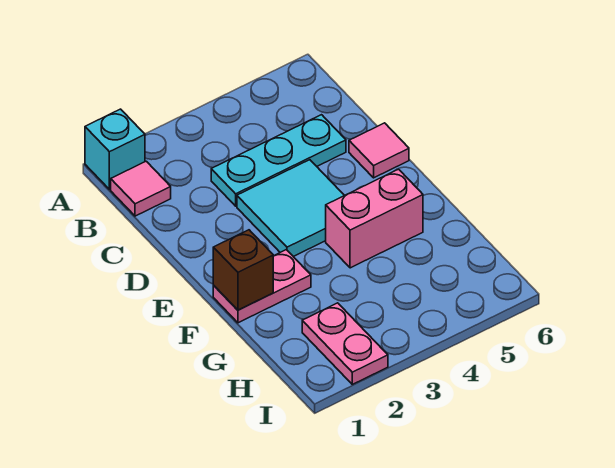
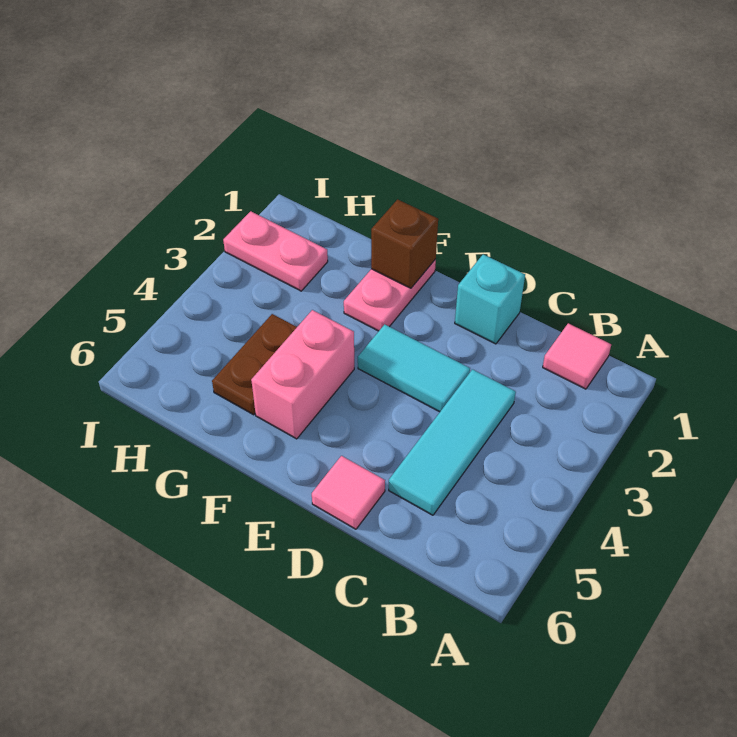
cyan brick A1 level 1 -> cyan brick D1 level 1
cyan plate C3:C5 level 1 -> cyan tile C3:C5 level 1
cyan tile D3:E4 level 1 -> cyan tile D3:E3 level 1
none -> brown plate G4:G5 level 1

